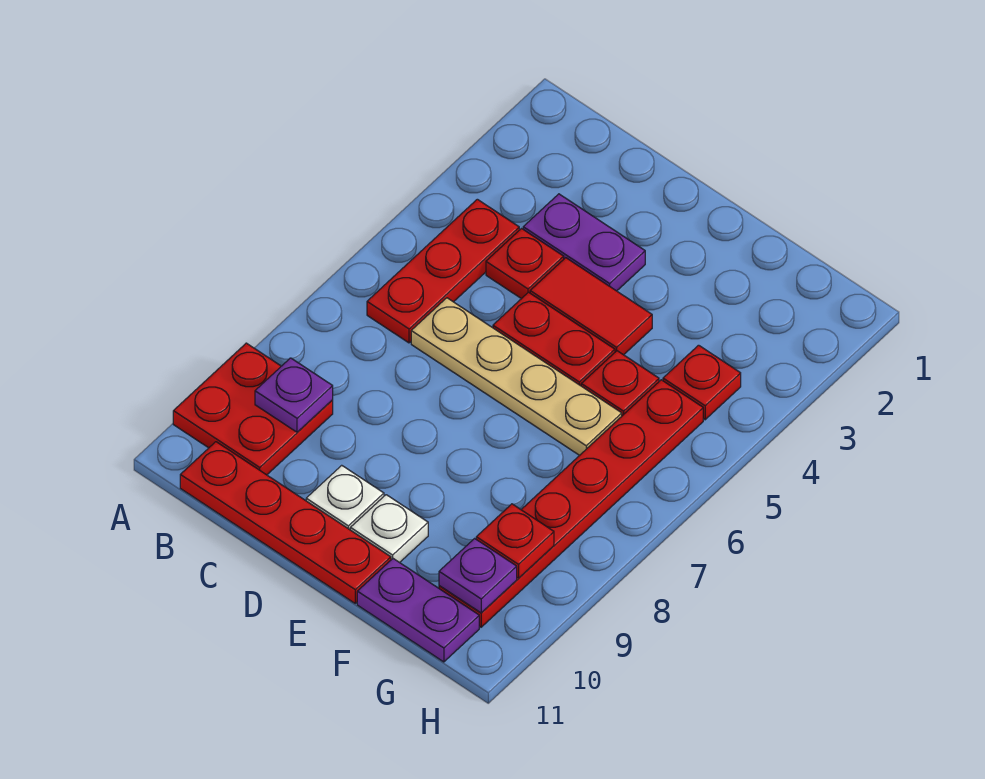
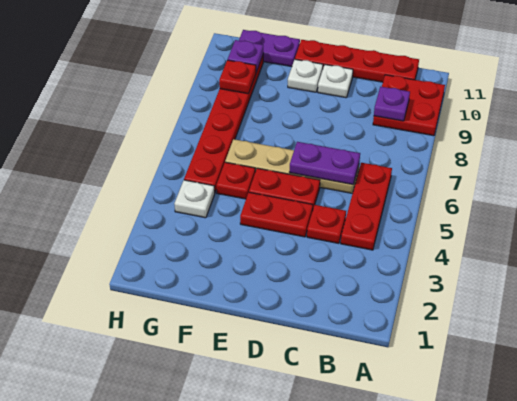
purple plate C3:D3 level 1 -> purple plate C6:D6 level 2
red tile D4:E4 level 1 -> red plate D4:E4 level 1
red plate G4 level 1 -> white plate G4 level 1

